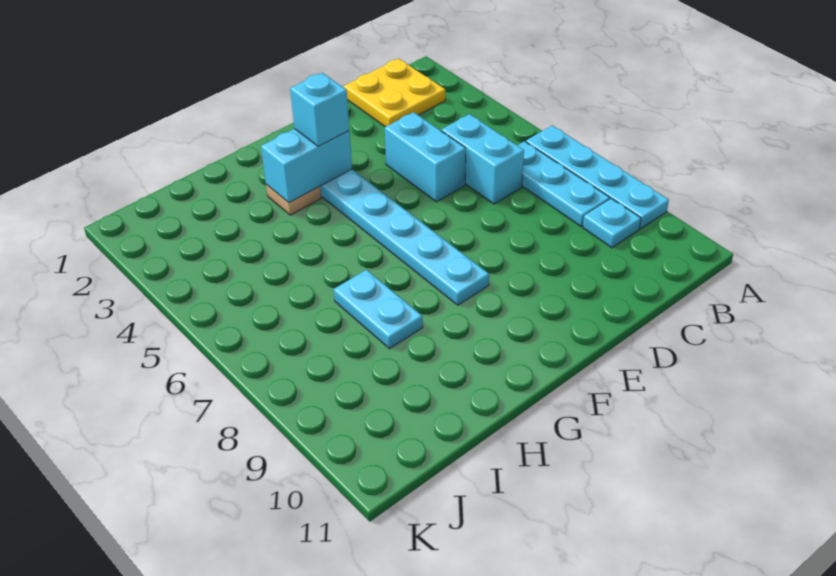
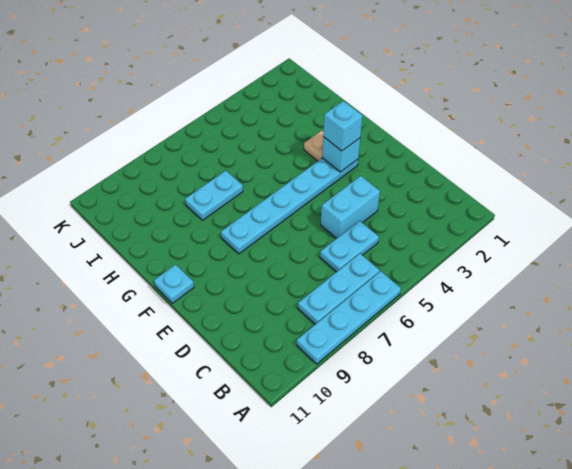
yellow plate B1:C2 level 1 -> none
cyan plate B9 level 1 -> cyan plate F11 level 1
cyan brick C5:C6 level 1 -> cyan plate C5:C6 level 1
cyan brick F3:G3 level 2 -> cyan brick F3 level 2

